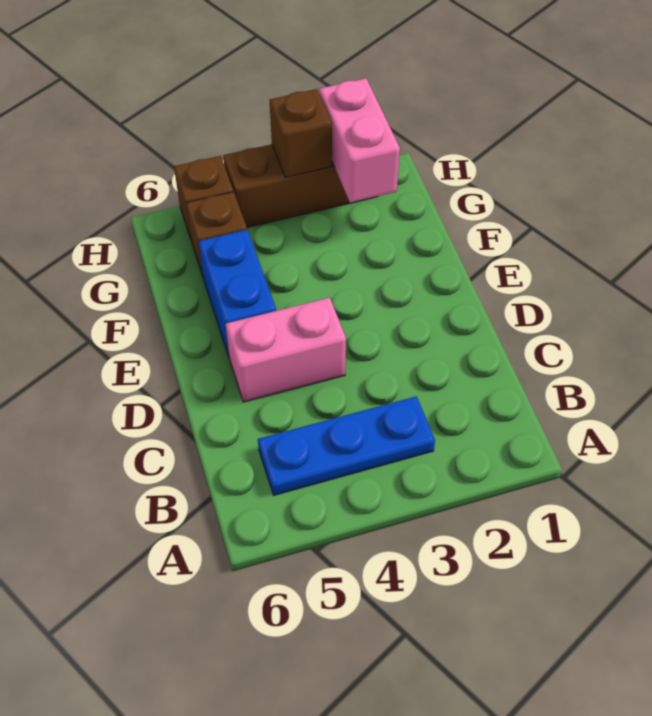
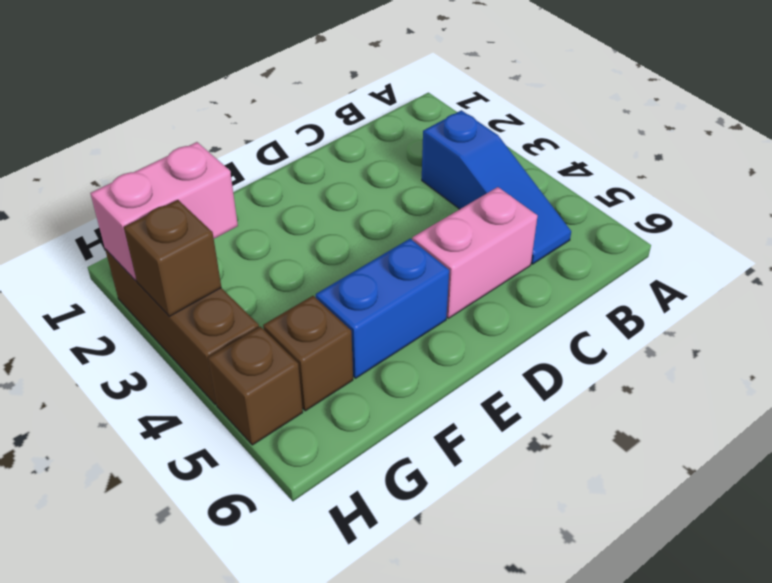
blue plate B3:B5 level 1 -> blue slope B3:B5 level 1 top 3
pink brick D4:D5 level 1 -> pink brick C5:D5 level 1

